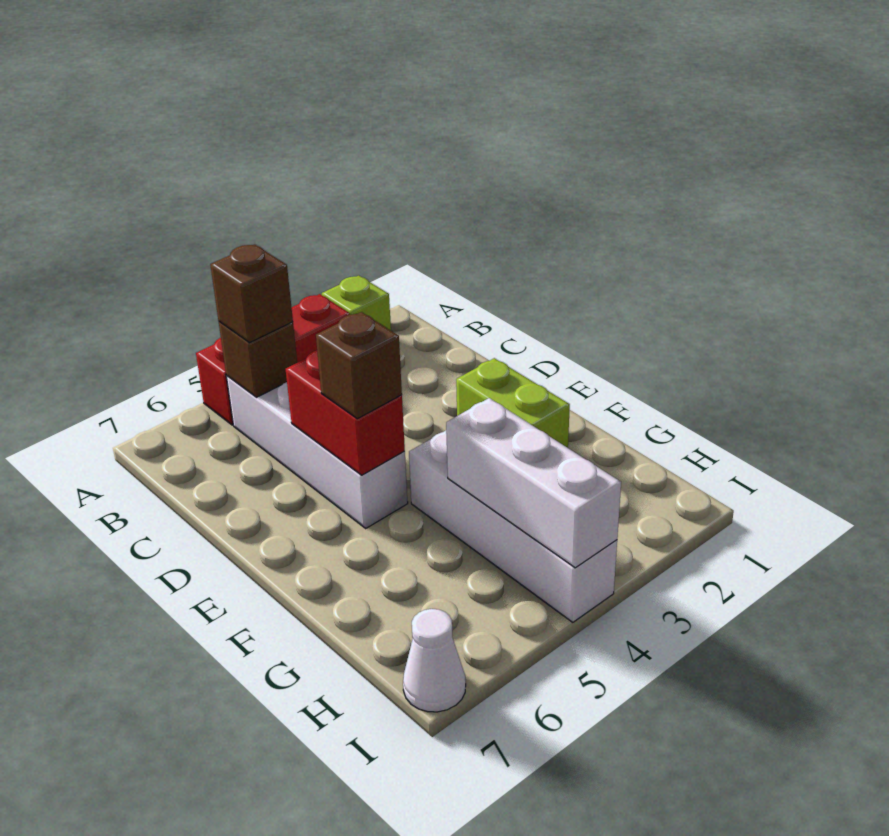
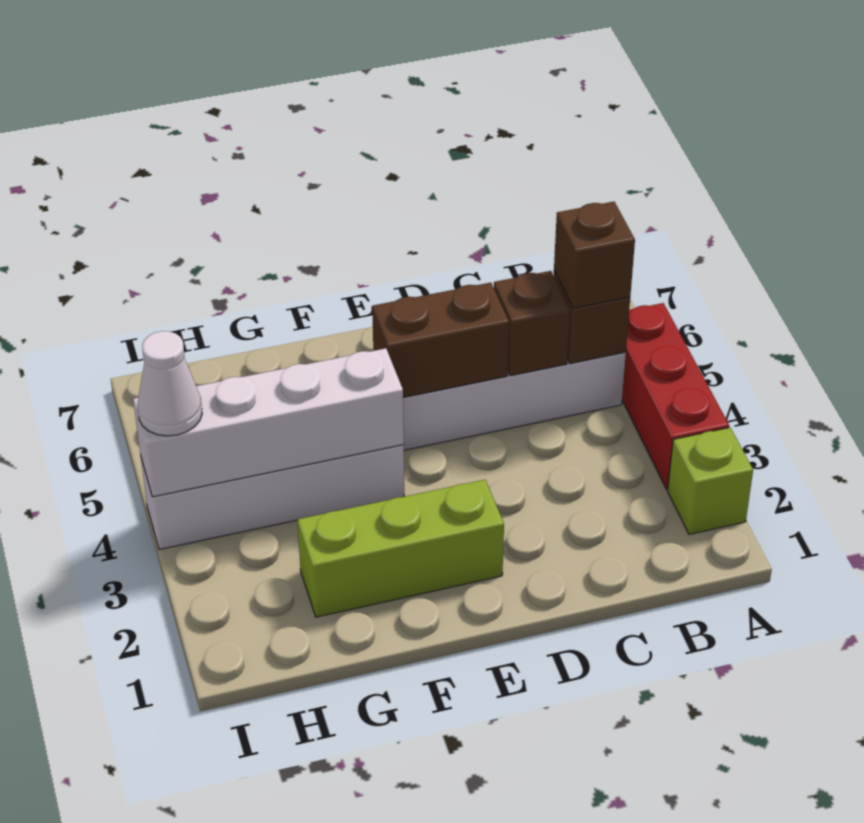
red brick D5:E5 level 2 -> brown brick D5:E5 level 2
lime brick E2:F2 level 1 -> lime brick E2:G2 level 1
brown brick E5 level 3 -> brown brick C5 level 2
white brick G4:I4 level 2 -> white brick F4:I4 level 2
white cone I7 level 1 -> white cone I4 level 3

